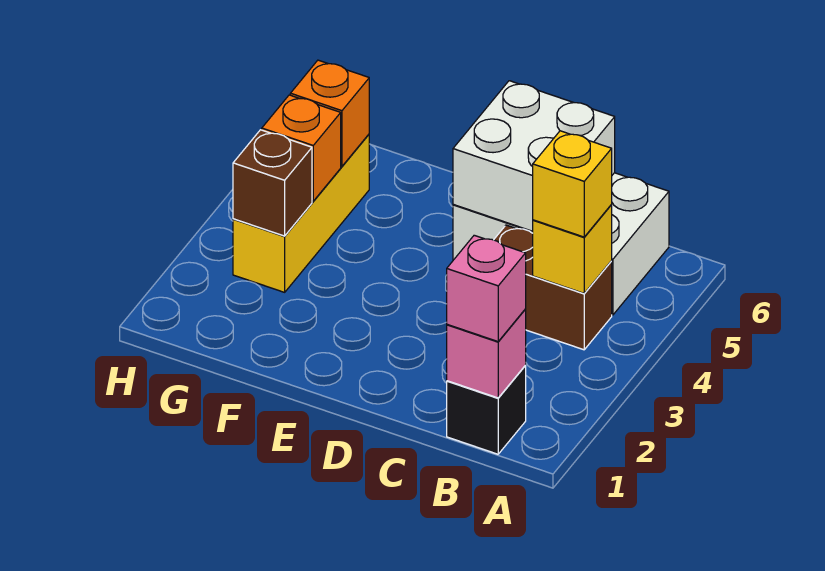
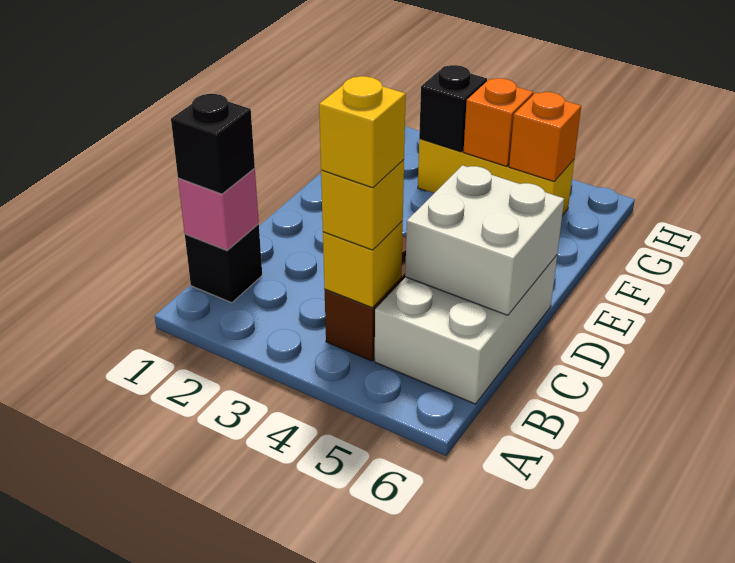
pink brick B1 level 3 -> black brick B1 level 3
none -> yellow brick B4 level 4
brown brick G3 level 2 -> black brick G3 level 2

